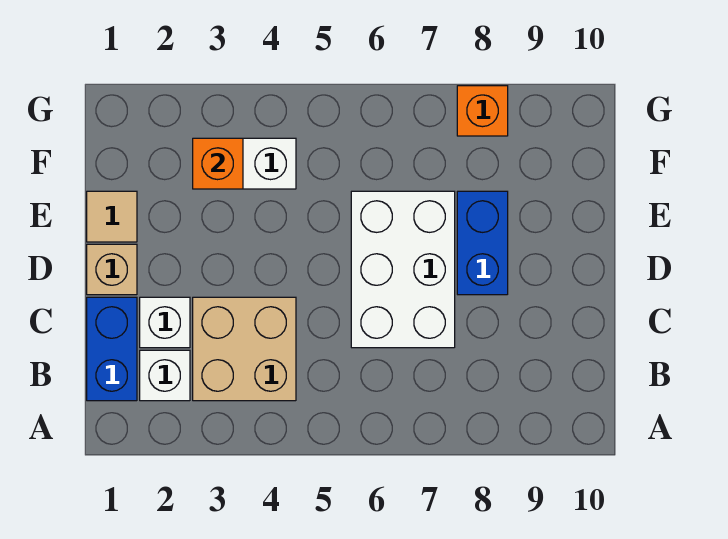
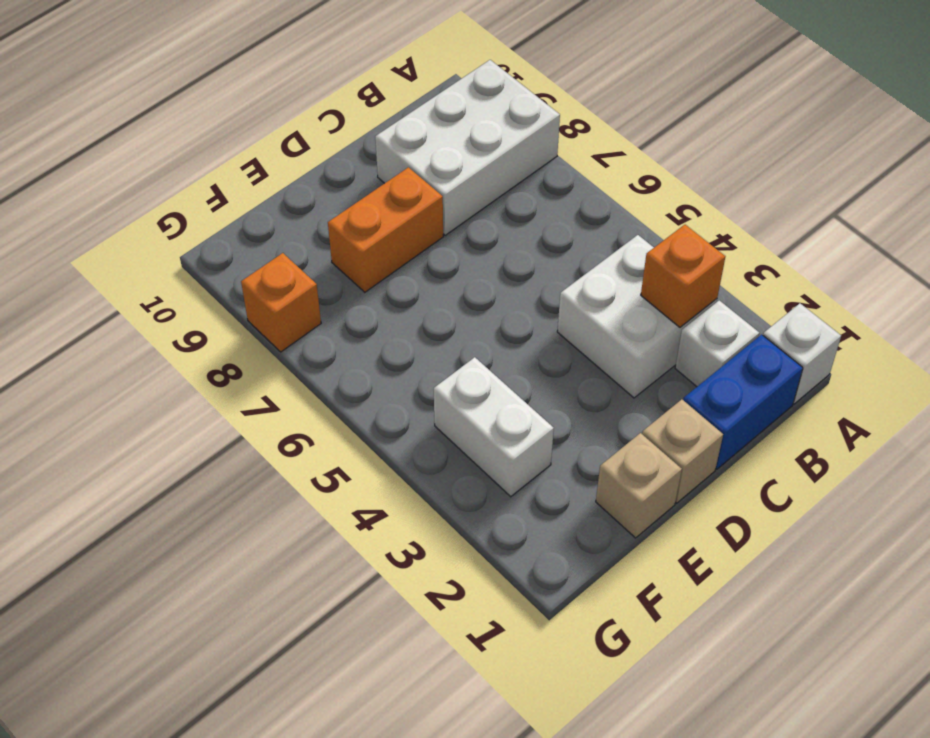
tan brick B3:C4 level 1 -> white brick B3:C4 level 1
white brick C2 level 1 -> white brick A1 level 1
white brick C6:E7 level 1 -> white brick A8:C9 level 1
blue brick D8:E8 level 1 -> orange brick D8:E8 level 1
tan tile E1 level 1 -> tan brick E1 level 1
orange brick F3 level 2 -> orange brick B3 level 2

